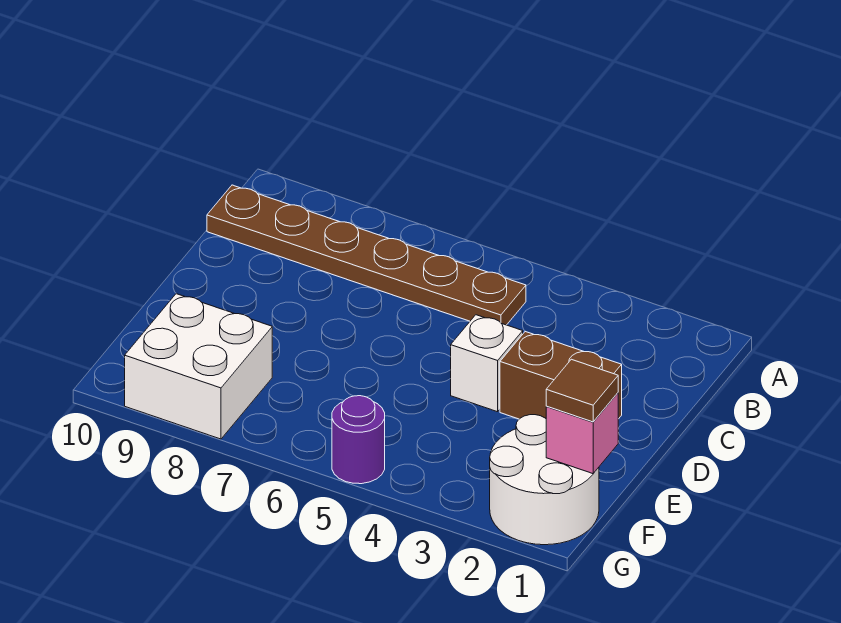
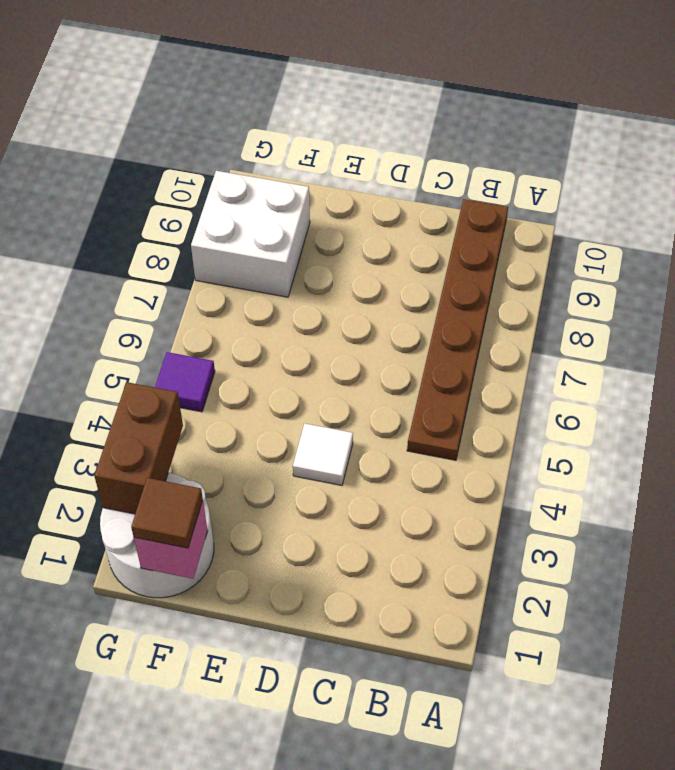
brown brick D2:D3 level 1 -> brown brick G2:G3 level 2
white brick D4 level 1 -> white tile D4 level 1
purple round brick G5 level 1 -> purple tile G5 level 1

